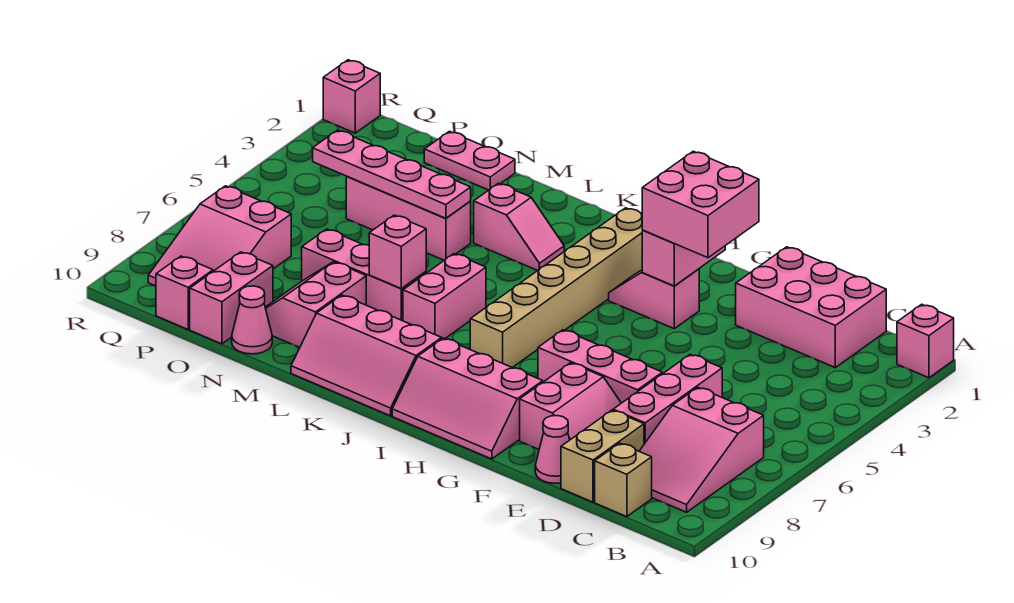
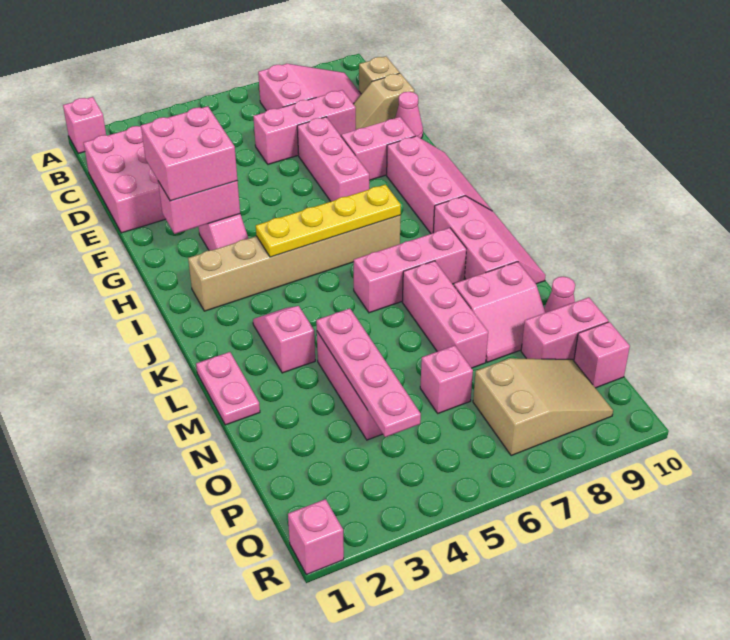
tan brick D9:D10 level 1 -> tan slope D9:D10 level 1 top 10
none -> yellow plate I4:I7 level 2
pink brick K6:K7 level 1 -> pink brick K6:K8 level 1
pink brick L7 level 2 -> pink brick O6 level 1
pink plate N1:O1 level 1 -> pink plate L1:M1 level 1
pink slope P7:Q9 level 1 top 7 -> tan slope P7:Q9 level 1 top 7

